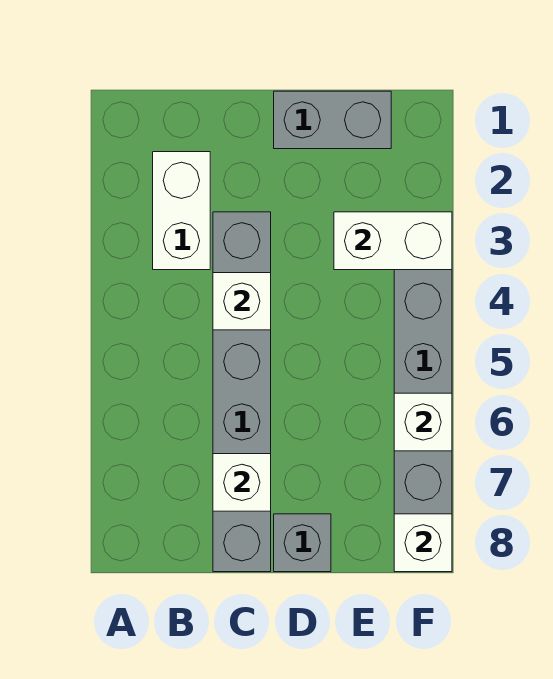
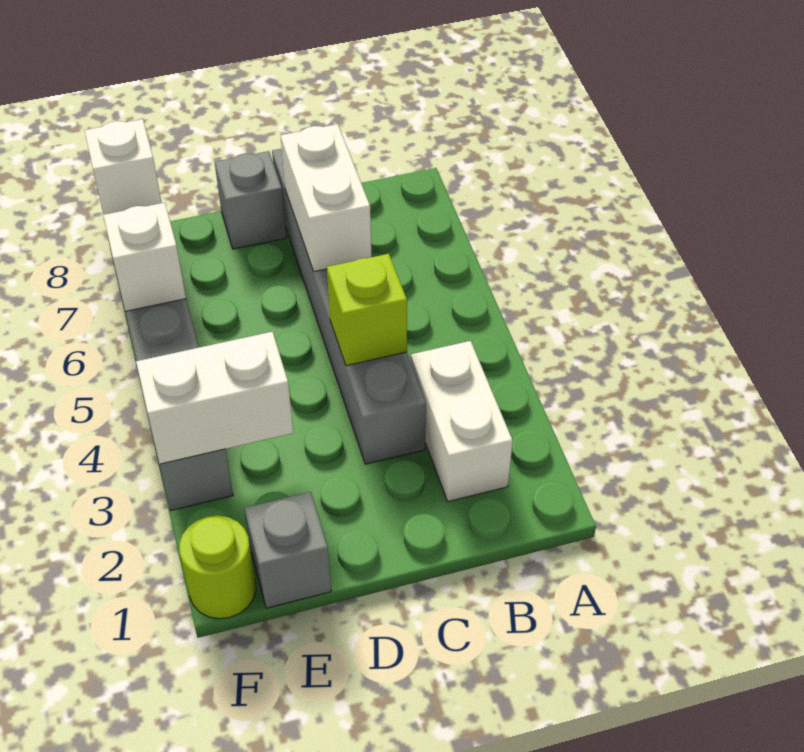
white brick C4 level 2 -> lime brick C4 level 2
white brick C7 level 2 -> white brick C6:C7 level 2
grey brick D1:E1 level 1 -> grey brick E1 level 1
none -> lime round brick F1 level 1

